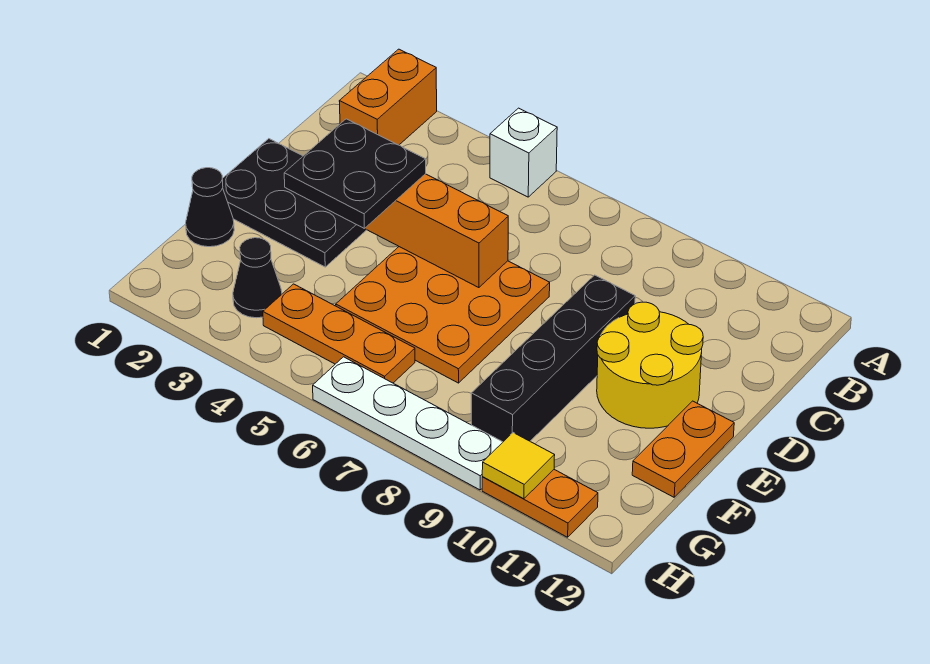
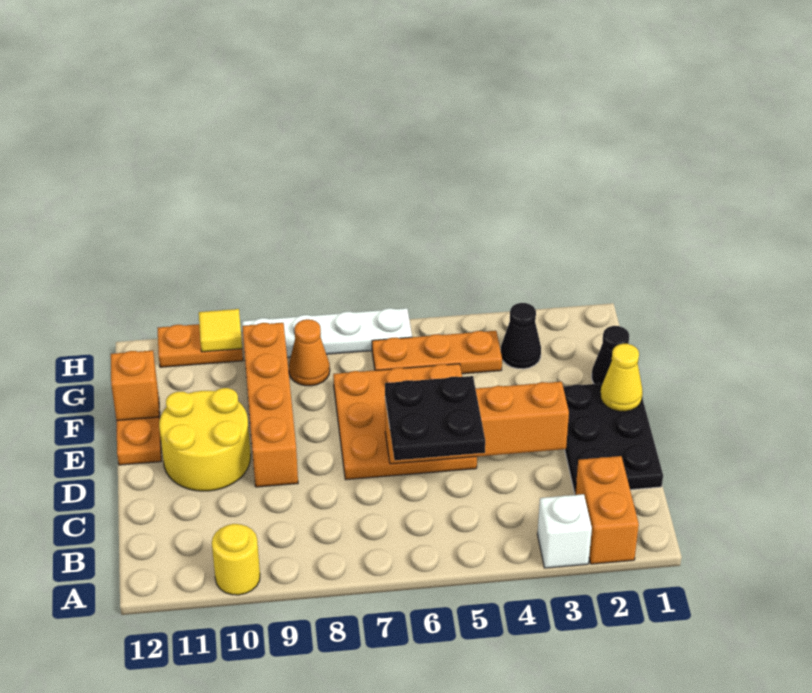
white brick A5 level 1 -> white brick A3 level 1
none -> yellow round brick A10 level 1
black plate D1:E3 level 1 -> black plate C1:E2 level 1
black plate D3:E4 level 3 -> black plate C5:D6 level 3
black brick D9:G9 level 1 -> orange brick D9:G9 level 1
none -> yellow cone E1 level 2
none -> orange brick F12 level 2
none -> orange cone G8 level 1

